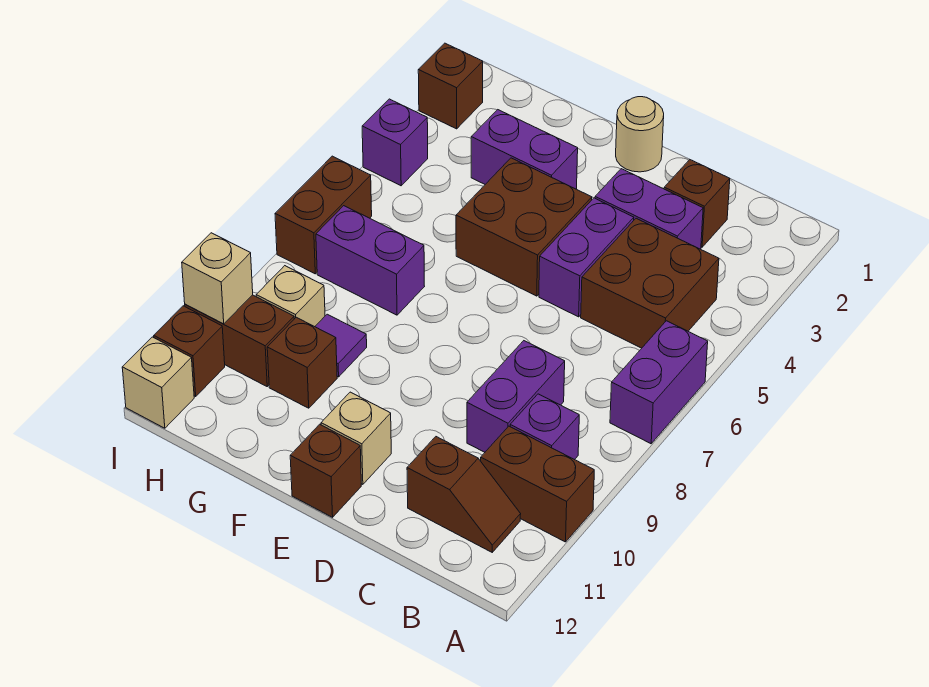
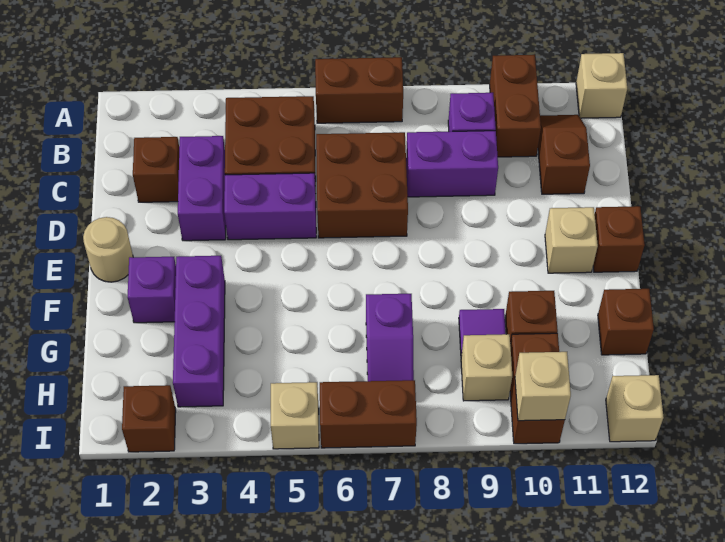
purple brick A6:A7 level 1 -> brown brick A6:A7 level 1
none -> tan brick A12 level 1
brown brick E4:F5 level 1 -> brown brick C6:D7 level 1
purple brick F3:G3 level 1 -> purple brick F3:H3 level 1
purple brick G7:H7 level 1 -> purple slope G7:H7 level 1 top G
purple brick I4 level 1 -> purple brick F2 level 1
none -> tan brick I5 level 1
brown brick I11 level 1 -> brown brick G12 level 1

